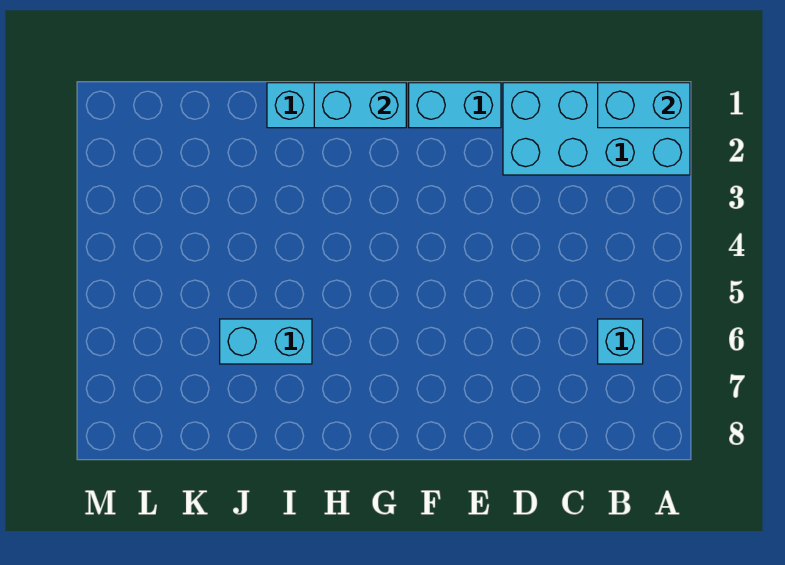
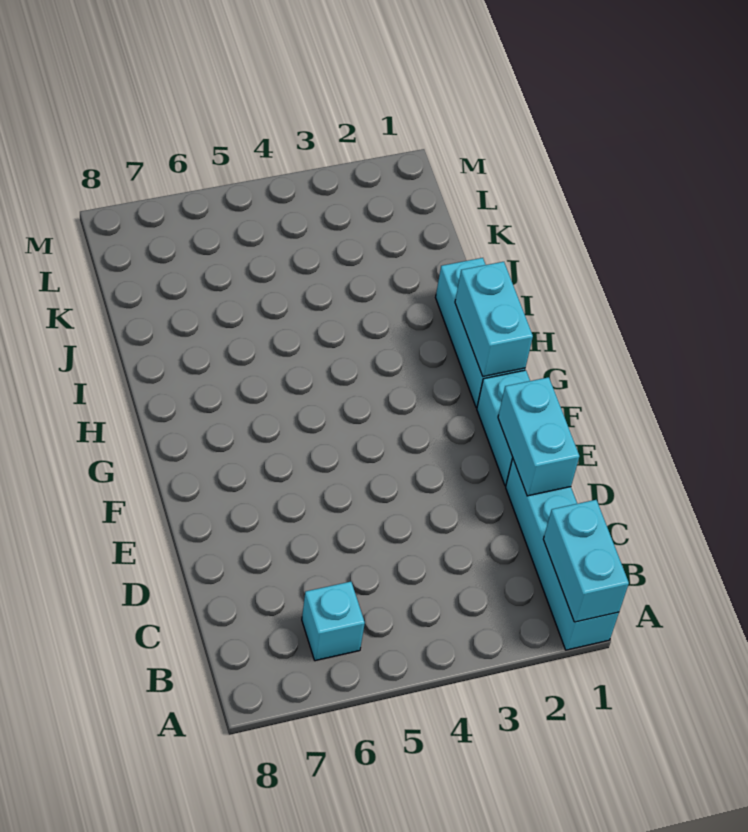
cyan brick A1:D2 level 1 -> cyan brick A1:D1 level 1
cyan brick I6:J6 level 1 -> cyan brick D1:E1 level 2

